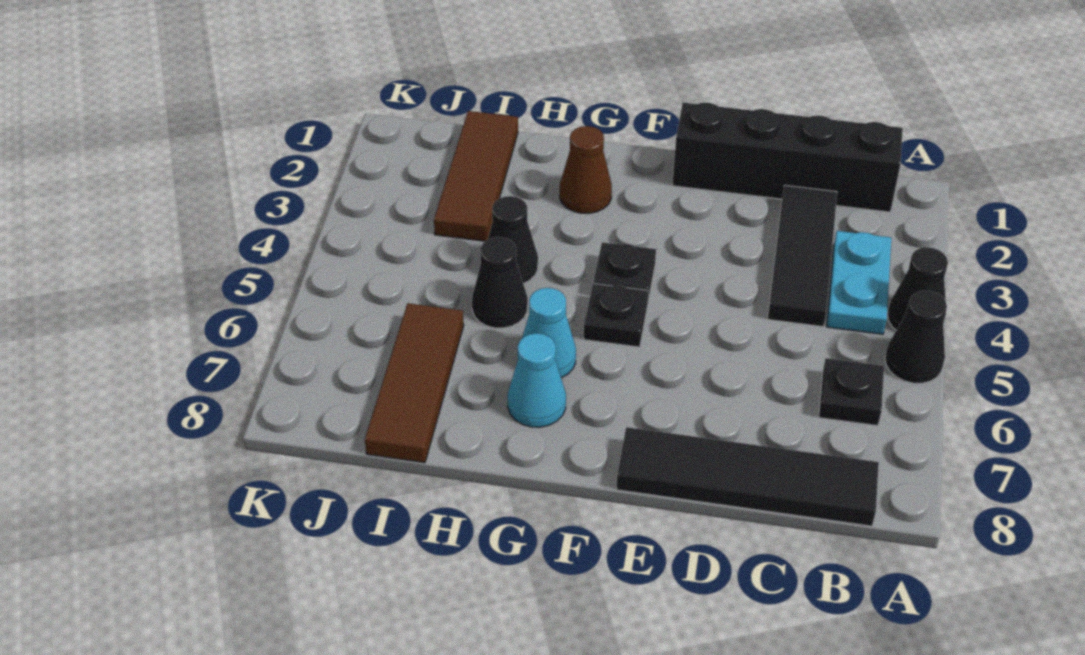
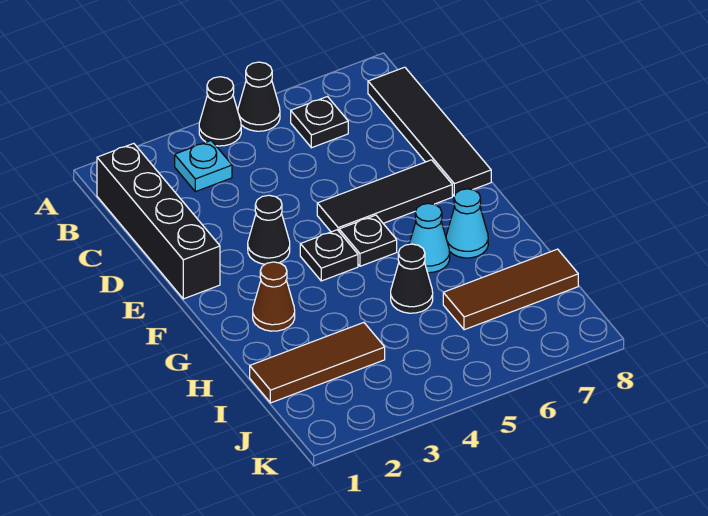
cyan plate B3:B4 level 1 -> cyan plate B3 level 1
black tile C2:C4 level 1 -> black tile E5:E7 level 1
black cone H4 level 1 -> black cone E3 level 1

